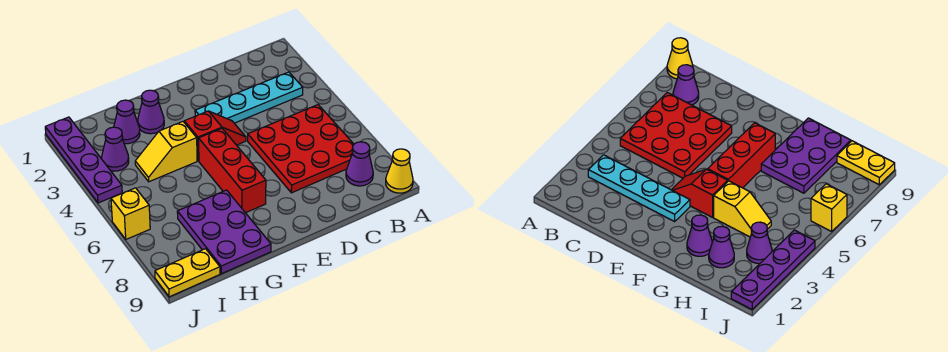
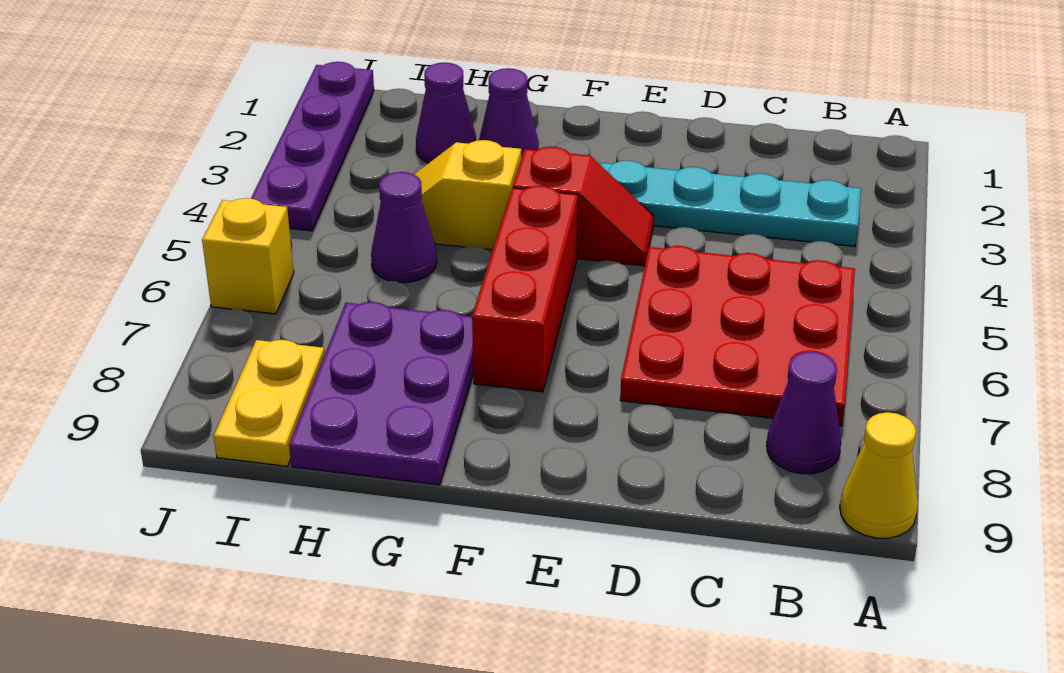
purple cone I3 level 1 -> purple cone H5 level 1
yellow plate I9:J9 level 1 -> yellow plate I8:I9 level 1

